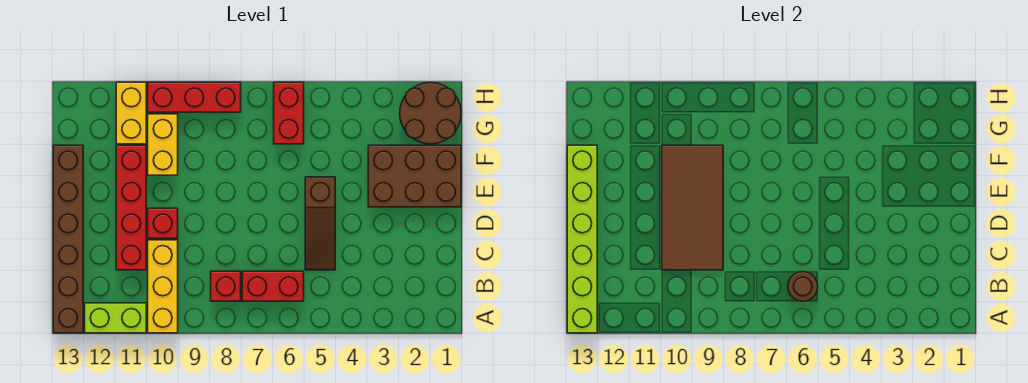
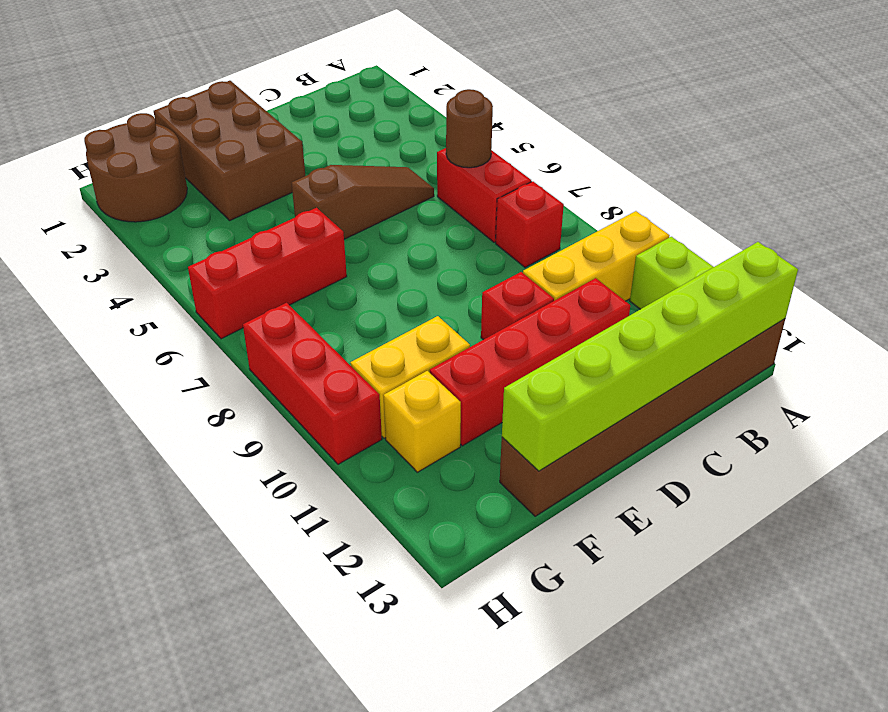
brown tile C9:F10 level 2 -> none
red brick G6:H6 level 1 -> red brick F6:H6 level 1
yellow brick G11:H11 level 1 -> yellow brick G11 level 1

